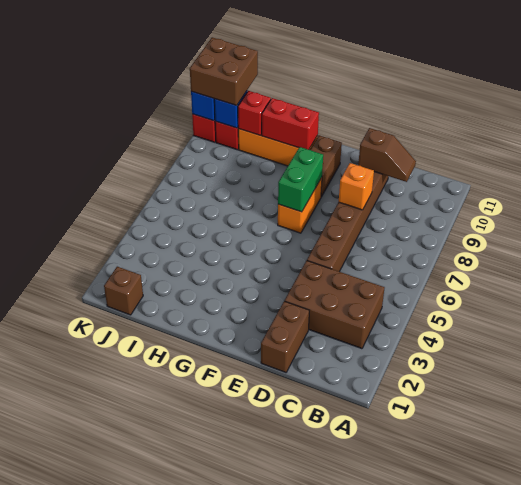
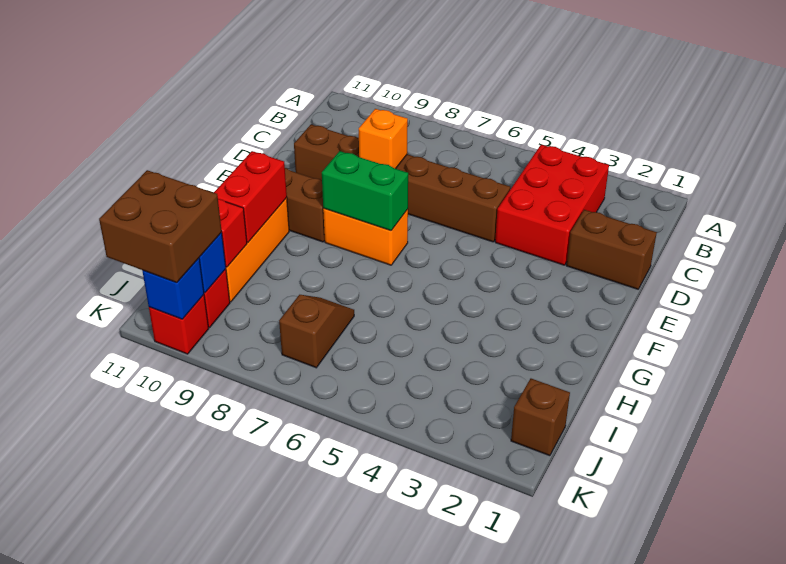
brown brick B3:D4 level 1 -> red brick B3:D4 level 1
brown slope C10:D10 level 2 top D -> brown slope I7:J7 level 1 top J

